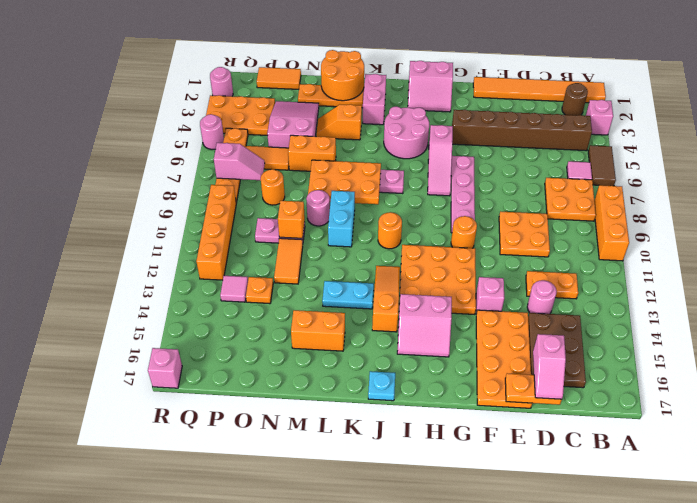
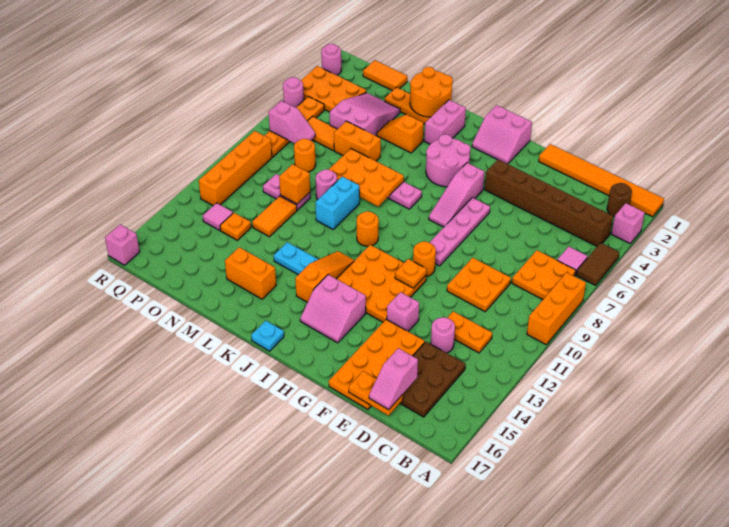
none -> orange plate G11 level 2

